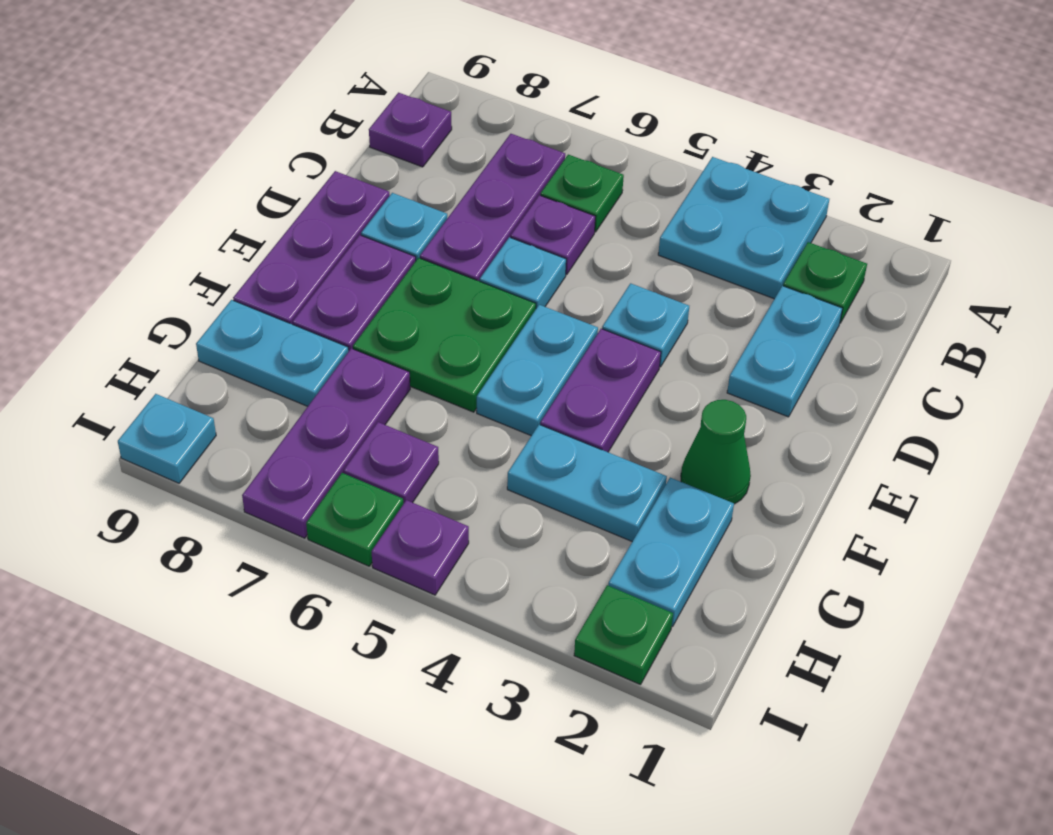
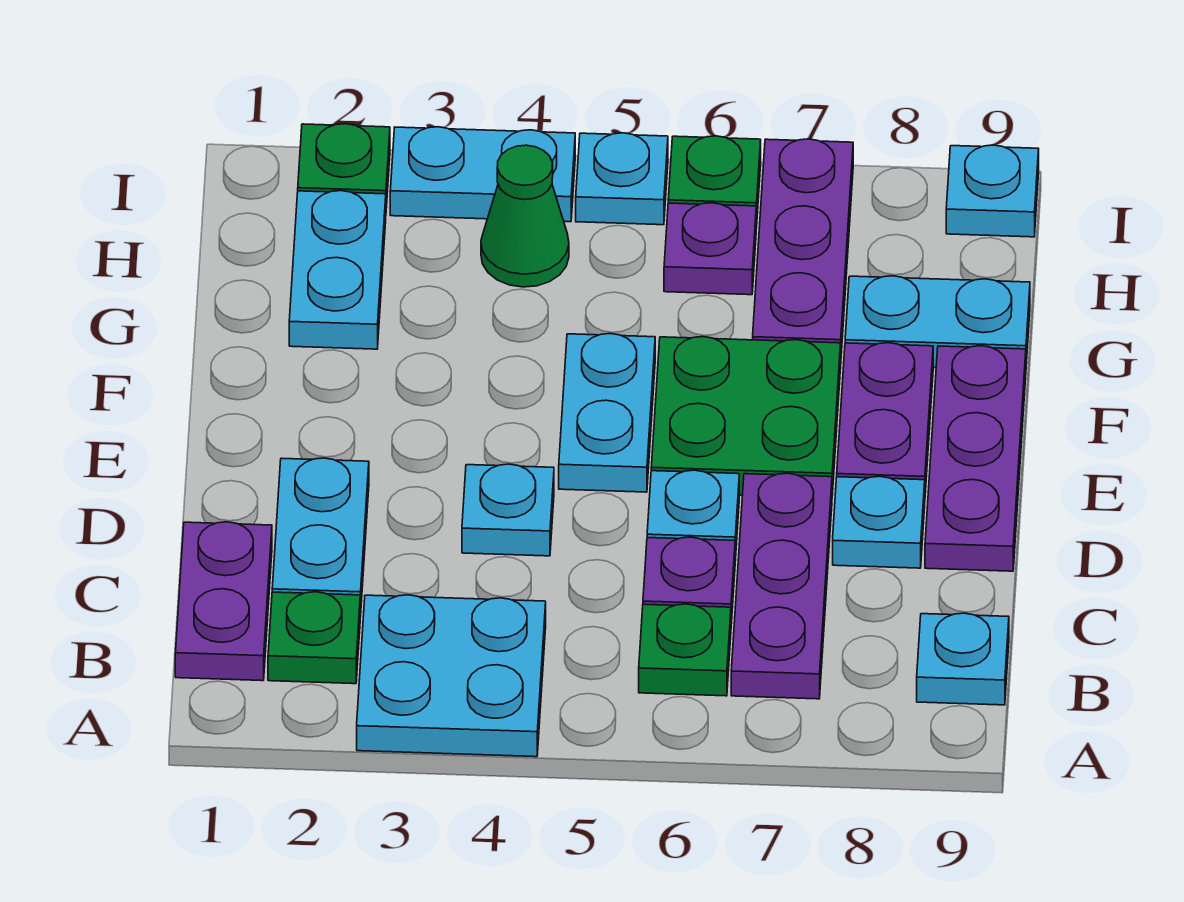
purple plate B9 level 1 -> cyan plate B9 level 1
purple plate E4:F4 level 1 -> purple plate B1:C1 level 1
green cone F2 level 1 -> green cone H4 level 1
cyan plate G3:G4 level 1 -> cyan plate I3:I4 level 1
purple plate I5 level 1 -> cyan plate I5 level 1

